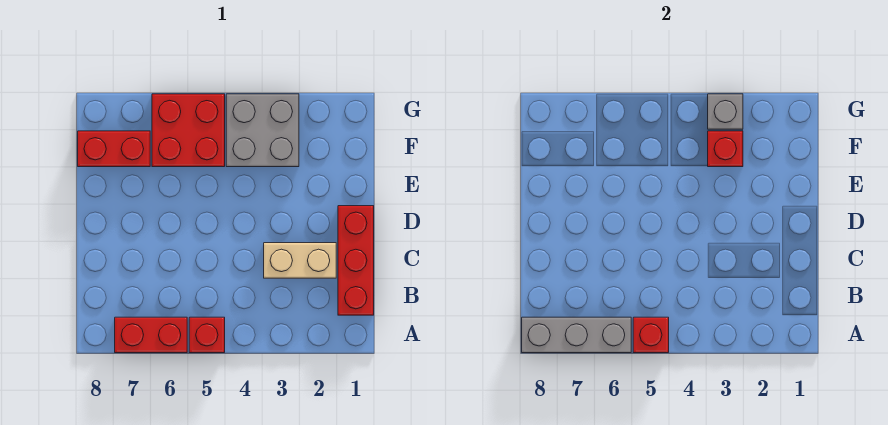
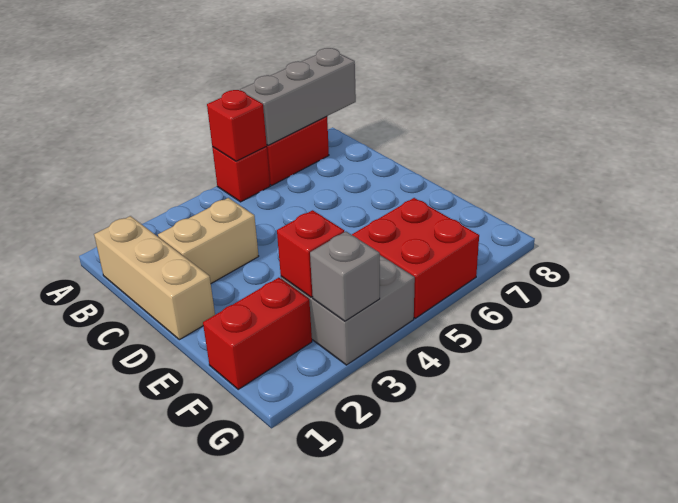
red brick B1:D1 level 1 -> tan brick B1:D1 level 1
red brick F7:F8 level 1 -> red brick F1:F2 level 1

